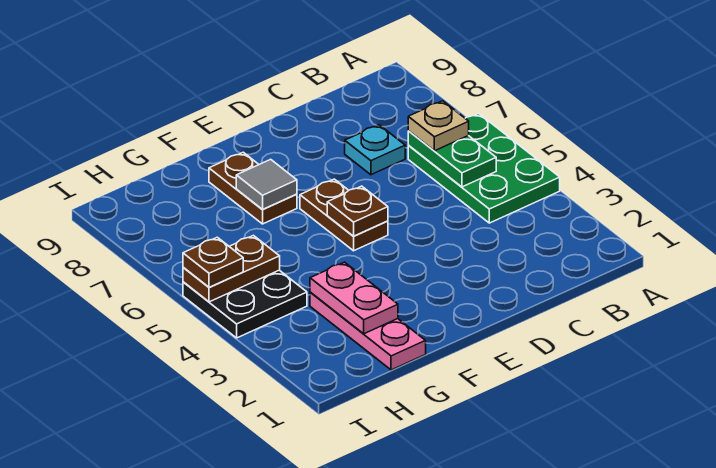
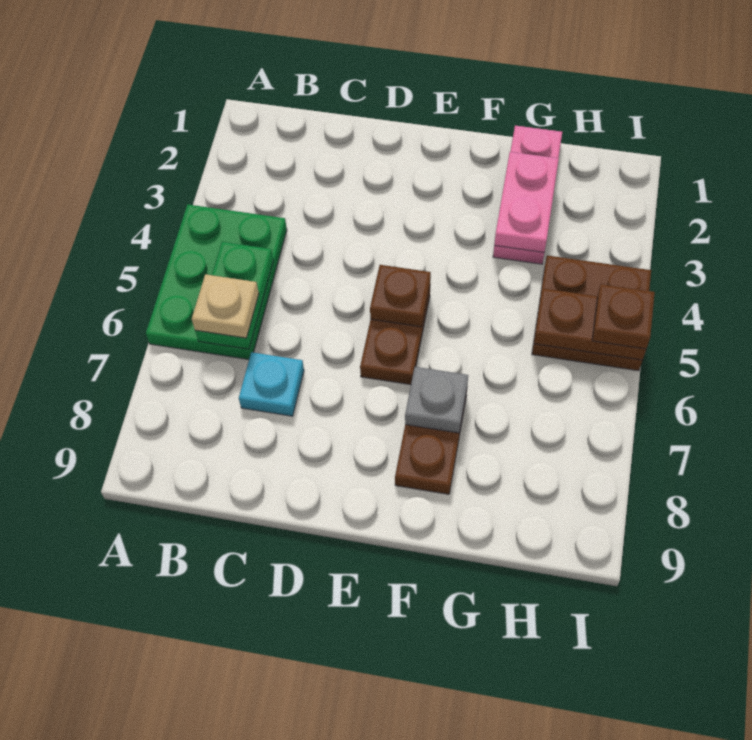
grey tile F7 level 2 -> grey plate F7 level 2
black plate H4:I5 level 1 -> brown plate H4:I5 level 1

